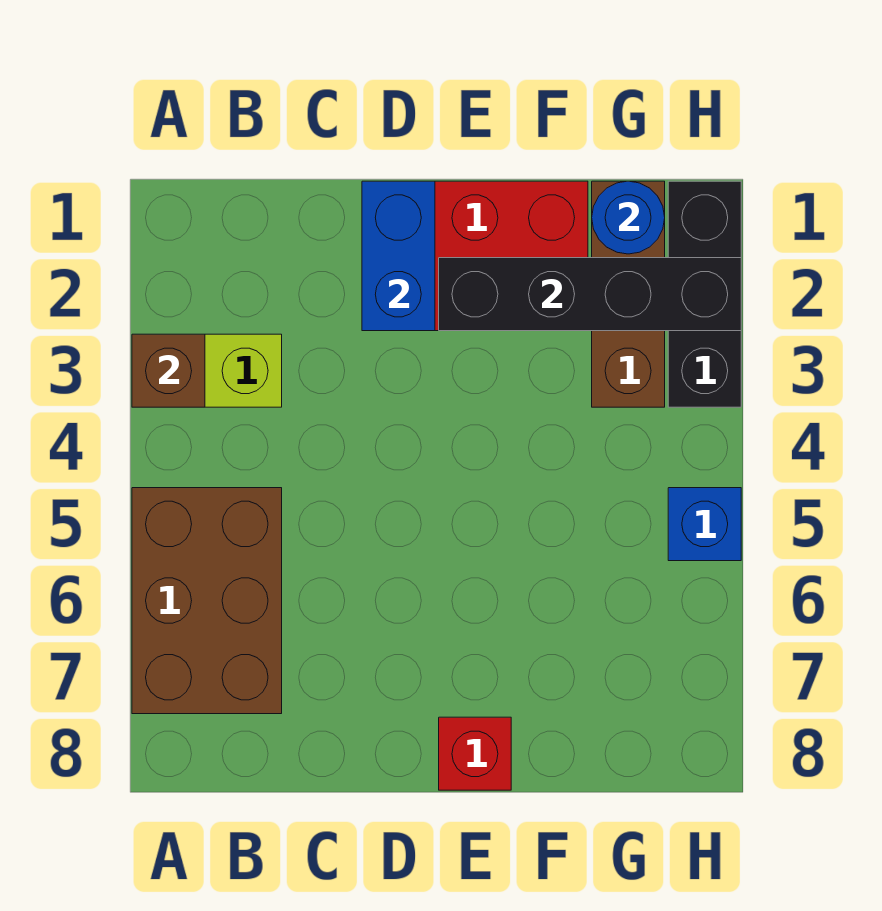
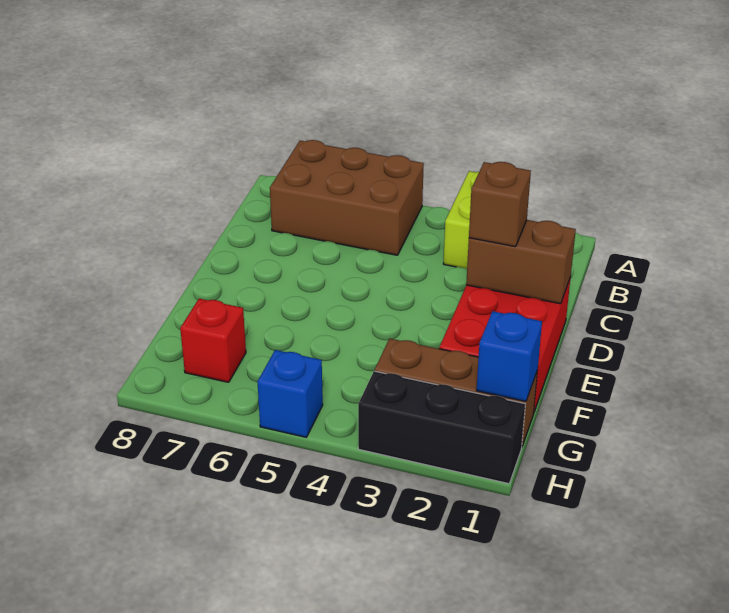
brown brick A3 level 2 -> brown brick D2 level 3
blue brick D1:D2 level 2 -> brown brick D1:D2 level 2
black brick E2:H2 level 2 -> none
red brick E8 level 1 -> red brick G7 level 1
blue round brick G1 level 2 -> blue brick G1 level 2

